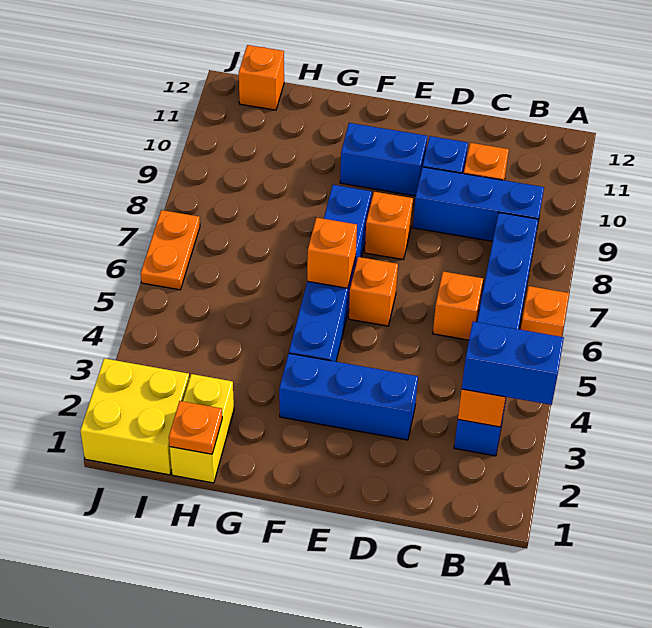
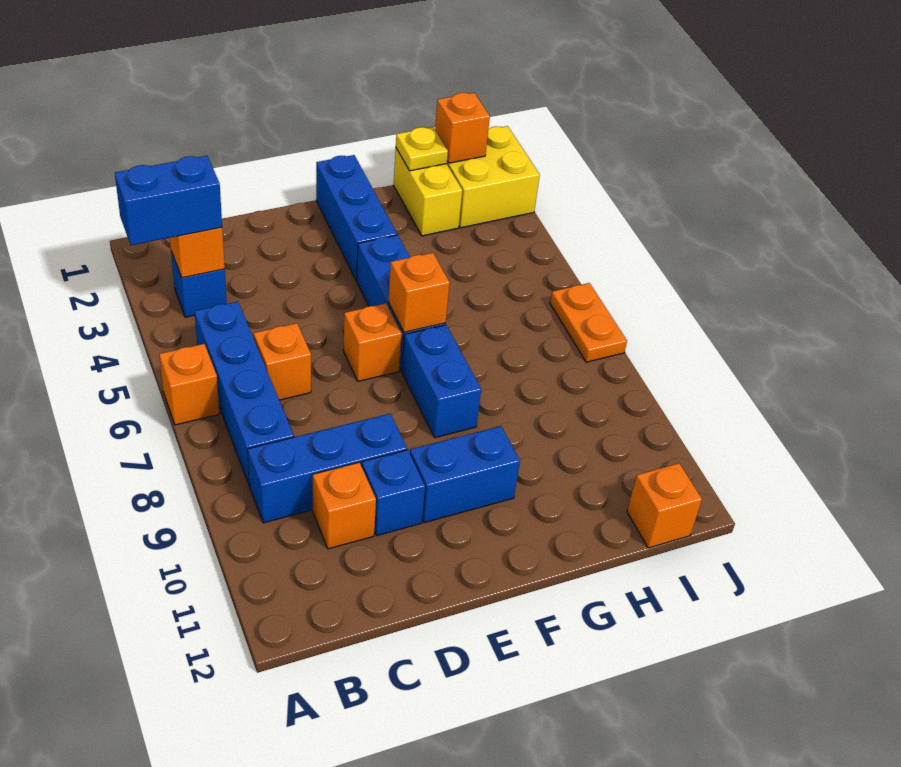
blue brick D3:F3 level 1 -> blue brick F1:F3 level 1
orange brick E8 level 1 -> orange brick I1 level 2
orange plate H1 level 2 -> yellow plate H1 level 2

